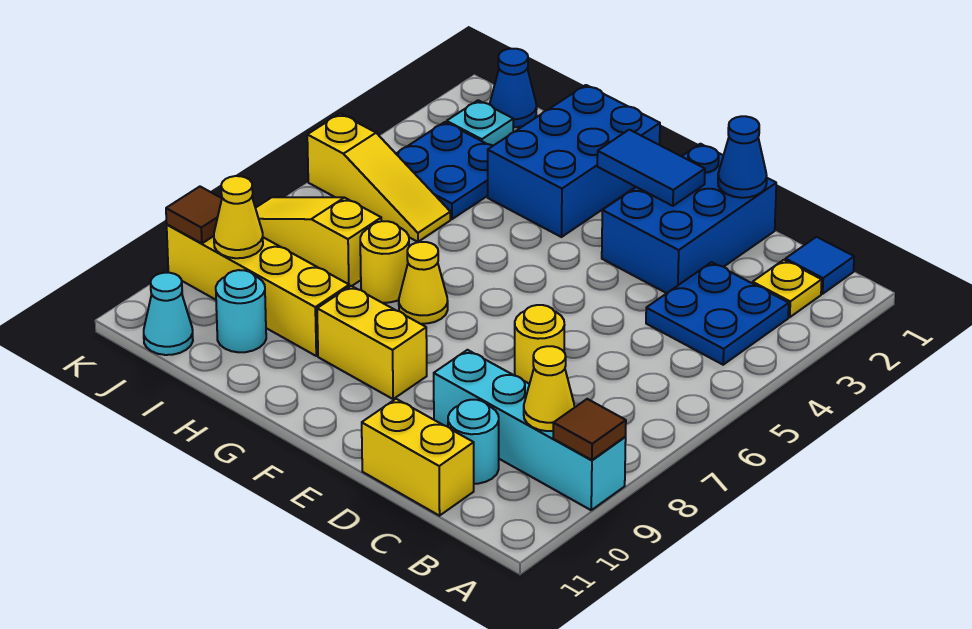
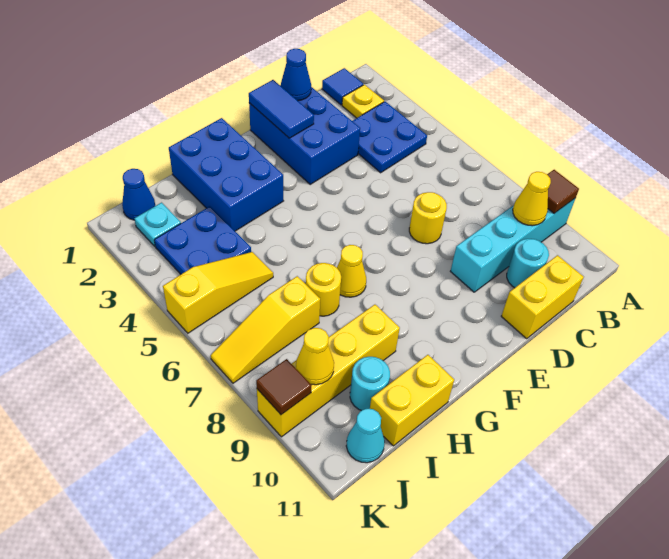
blue tile E2:F2 level 2 -> blue tile E1:E2 level 2
yellow brick F9:G9 level 1 -> yellow brick H11:I11 level 1

